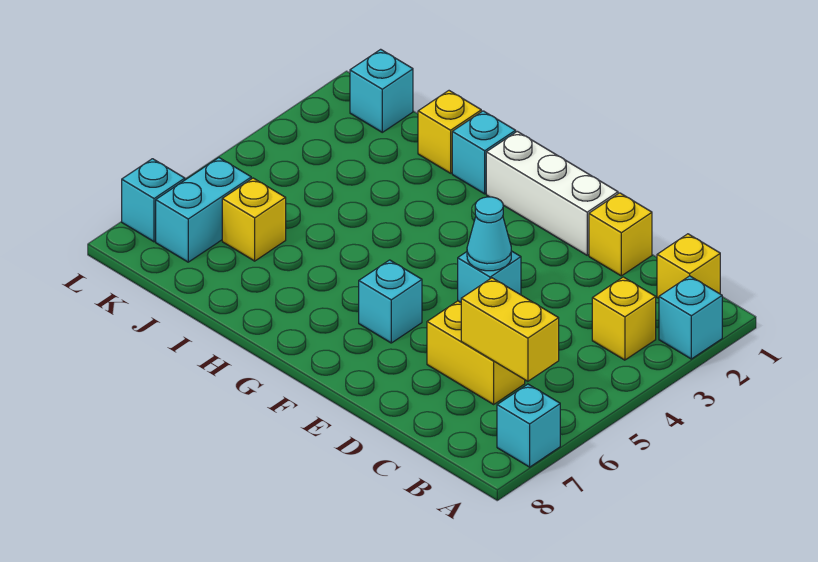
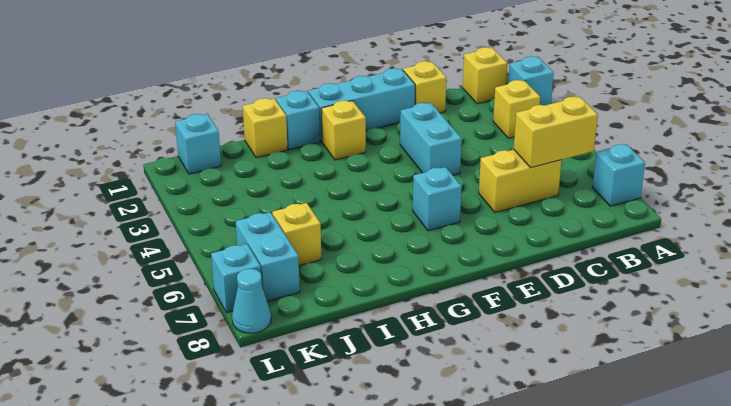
white brick E1:G1 level 1 -> cyan brick E1:G1 level 1
cyan brick E4 level 1 -> cyan brick E3:E4 level 1
cyan cone E4 level 2 -> cyan cone L8 level 1
none -> yellow brick G2 level 1

